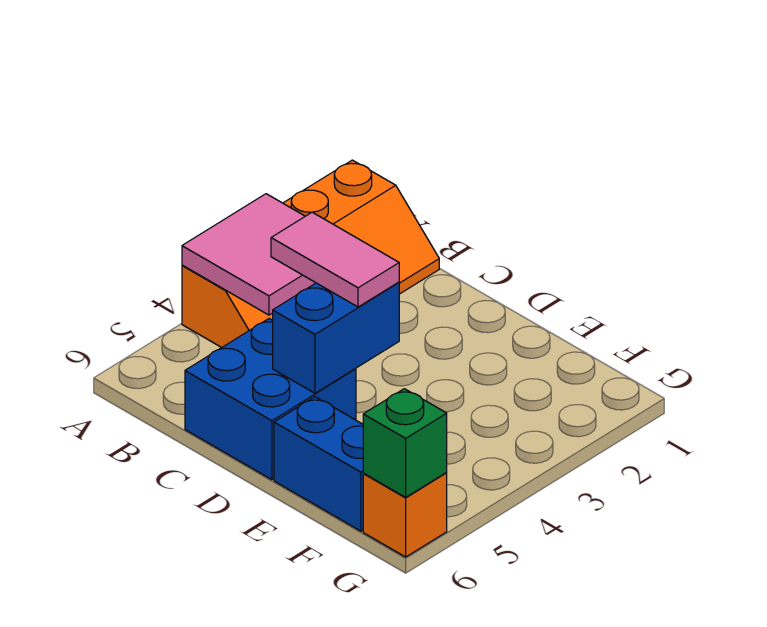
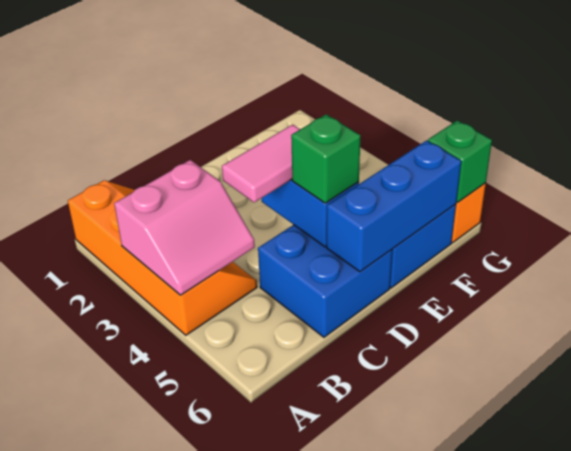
pink tile A3:B4 level 2 -> pink slope A3:B4 level 2 top 3
none -> green brick D5 level 3
none -> blue brick D6:F6 level 2

